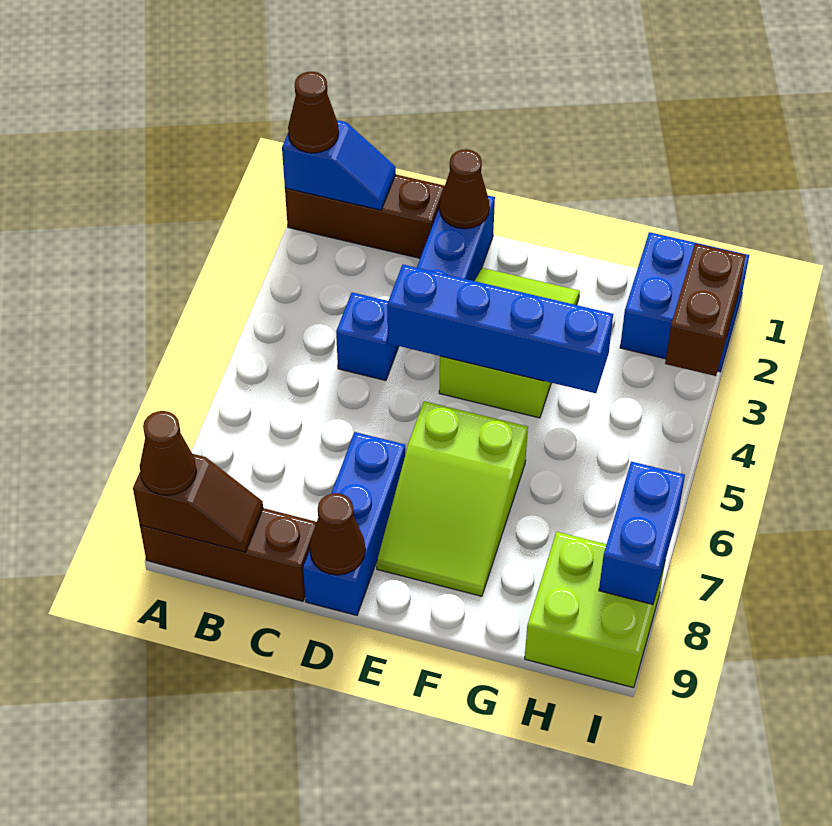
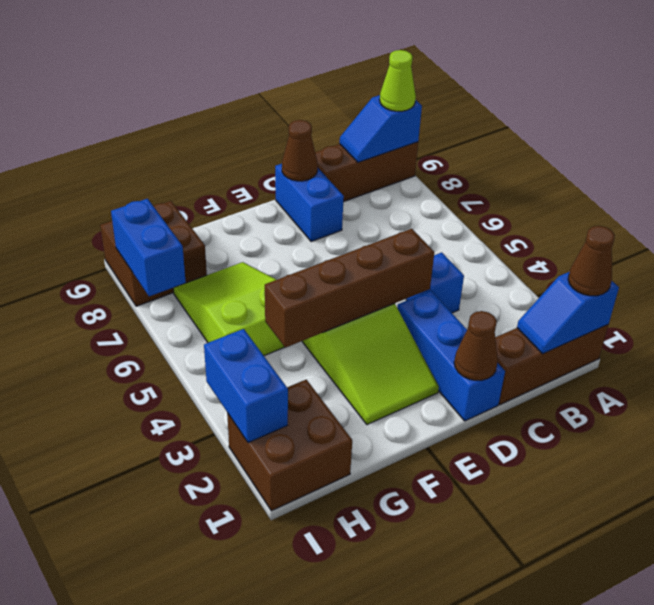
brown slope A9:B9 level 2 top A -> blue slope A9:B9 level 2 top A
brown cone A9 level 3 -> lime cone A9 level 3
blue brick D4:G4 level 2 -> brown brick D4:G4 level 2
blue brick D7:D9 level 1 -> blue brick D8:D9 level 1
lime slope E6:F8 level 1 top 6 -> lime slope G5:H7 level 1 top 5
blue brick H1:I2 level 1 -> brown brick H1:I2 level 1
lime brick H8:I9 level 1 -> brown brick H8:I9 level 1
brown brick I2:I3 level 2 -> blue brick I2:I3 level 2

